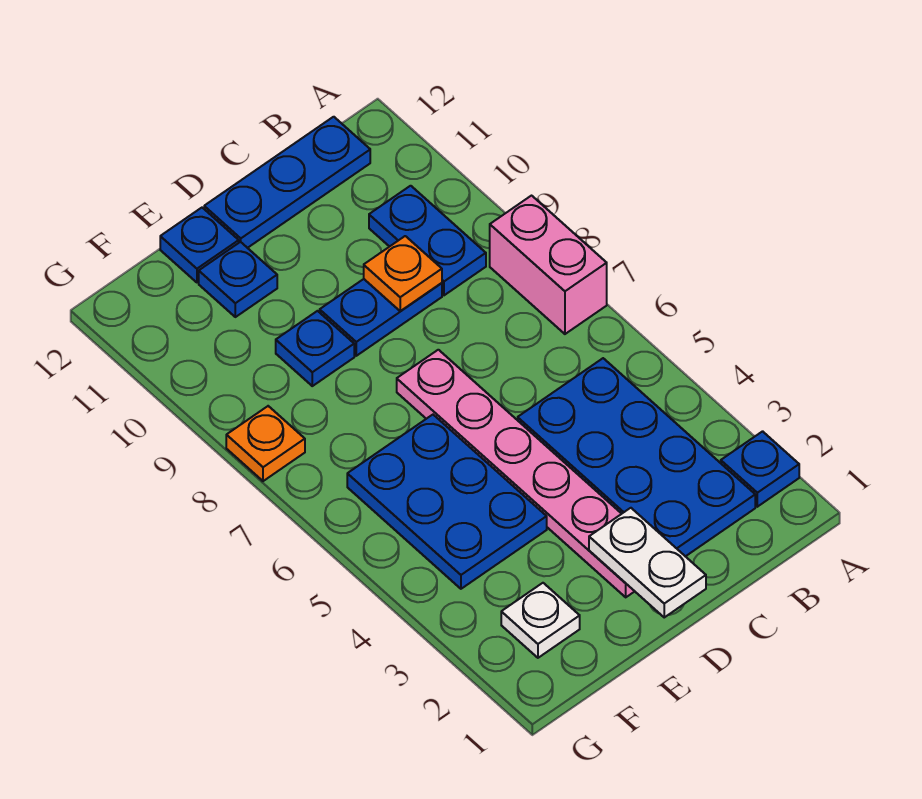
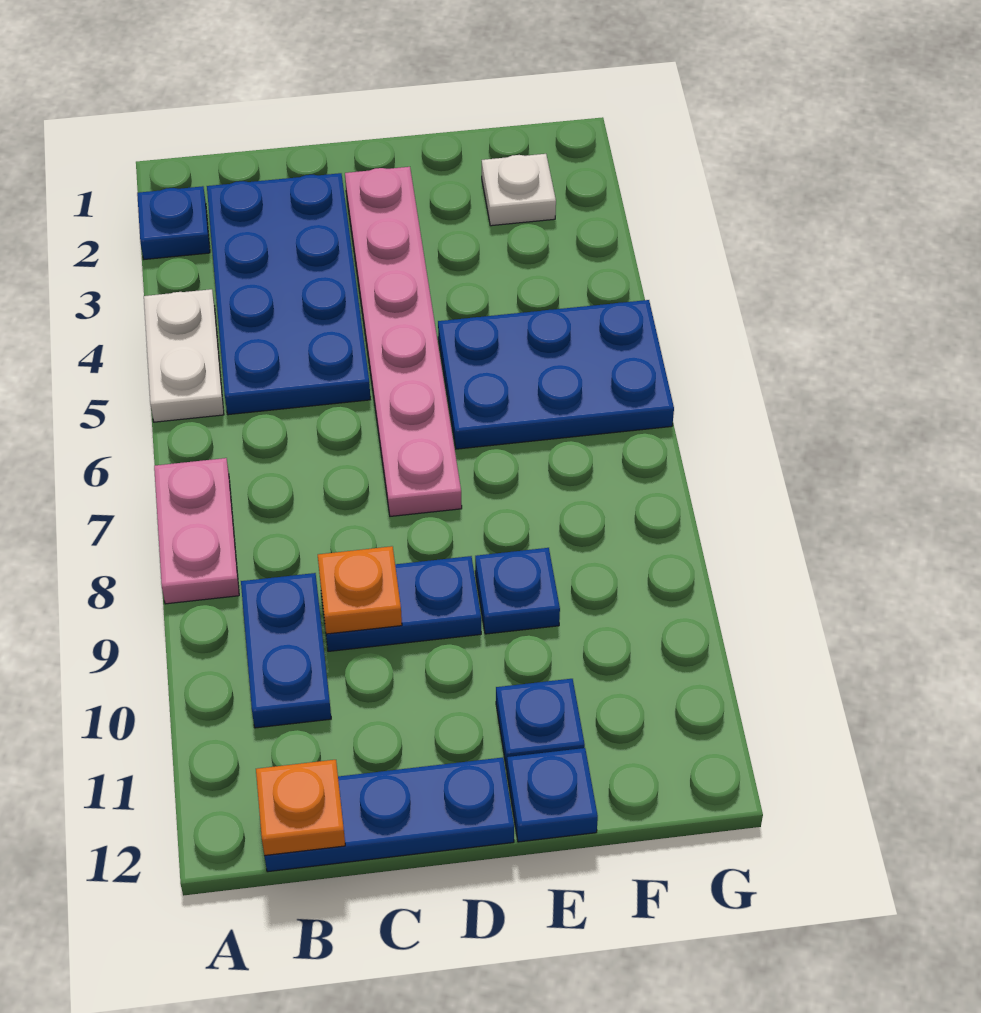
pink brick A7:A8 level 1 -> pink plate A7:A8 level 1
white plate D1:D2 level 2 -> white plate A4:A5 level 1
blue plate E4:F6 level 1 -> blue plate E5:G6 level 1
orange plate G8 level 1 -> orange plate B12 level 2

